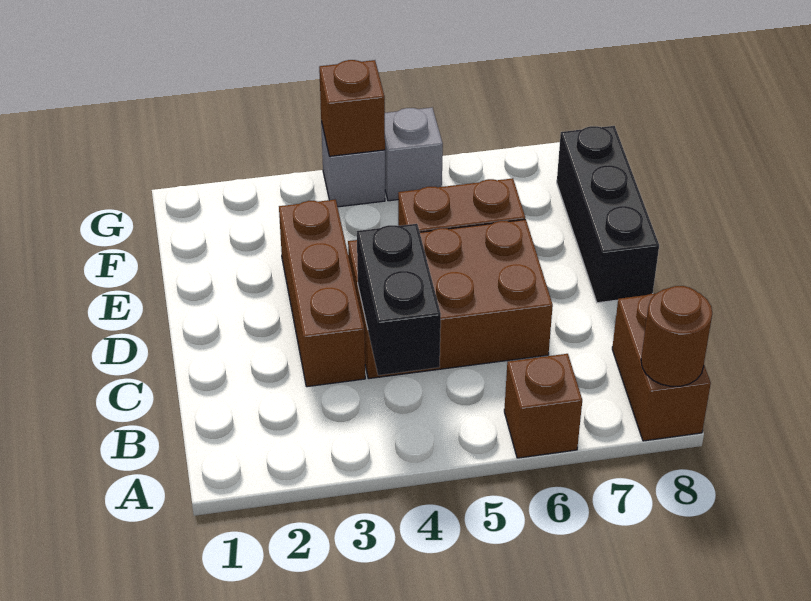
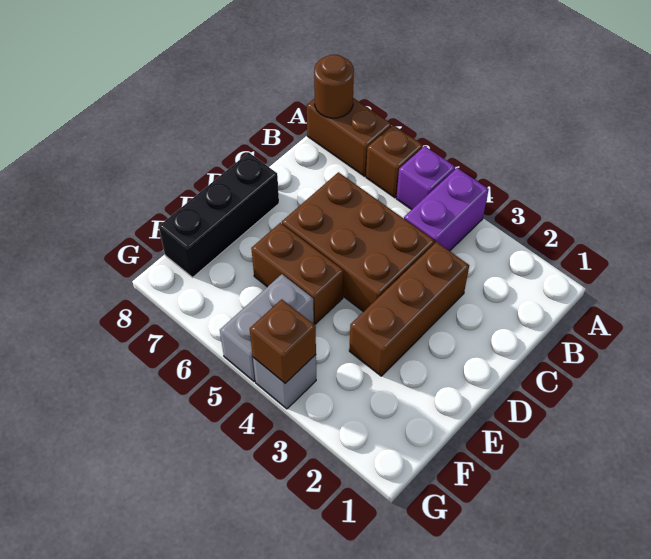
none -> purple brick A4:B4 level 1
none -> purple brick A5 level 1
brown brick A8:B8 level 1 -> brown brick A7:A8 level 1
black brick B4:C4 level 2 -> none
grey brick G5 level 1 -> grey brick F5:G5 level 1

